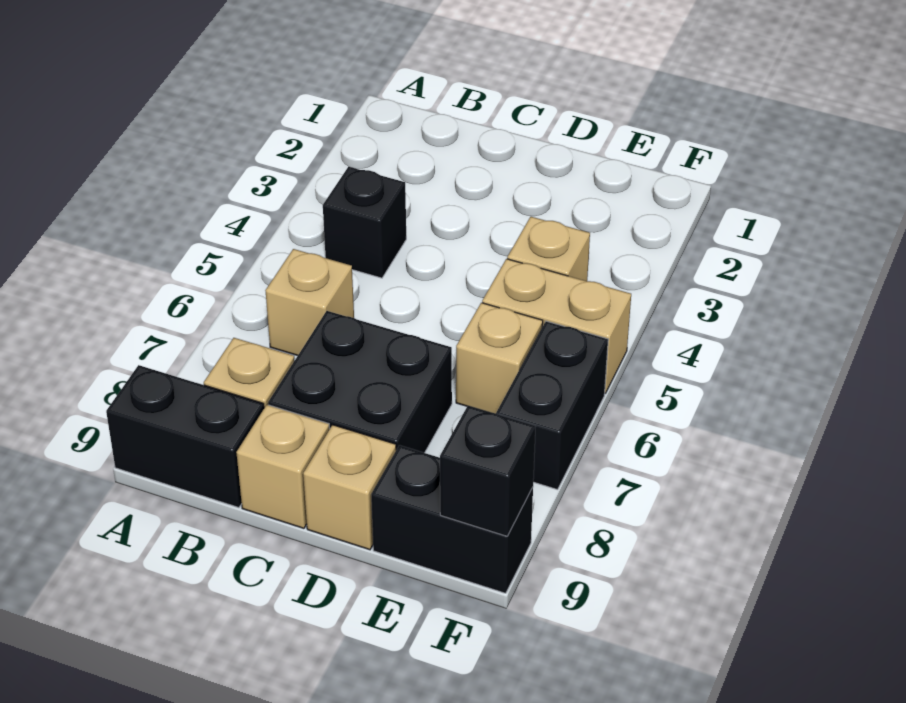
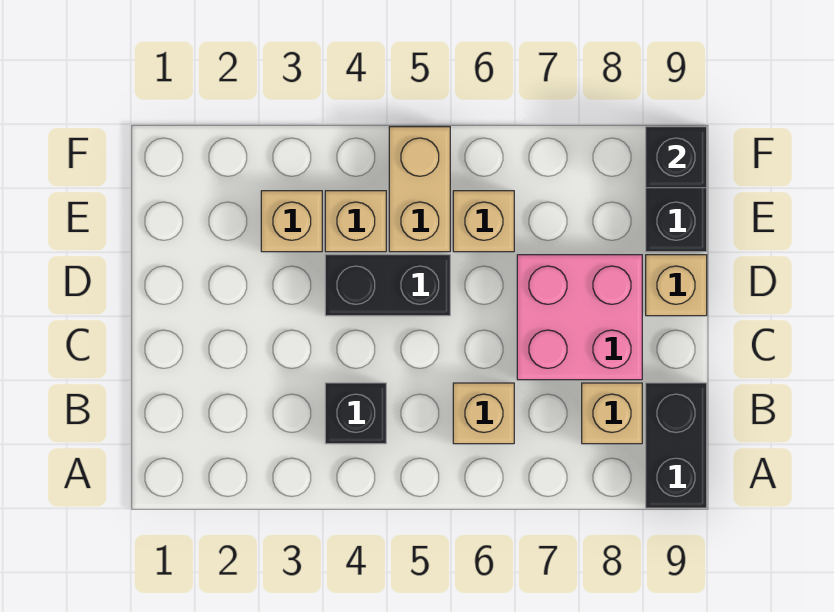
black brick C7:D8 level 1 -> pink brick C7:D8 level 1
tan brick C9 level 1 -> tan brick E3 level 1
black brick F6:F7 level 1 -> black brick D4:D5 level 1

